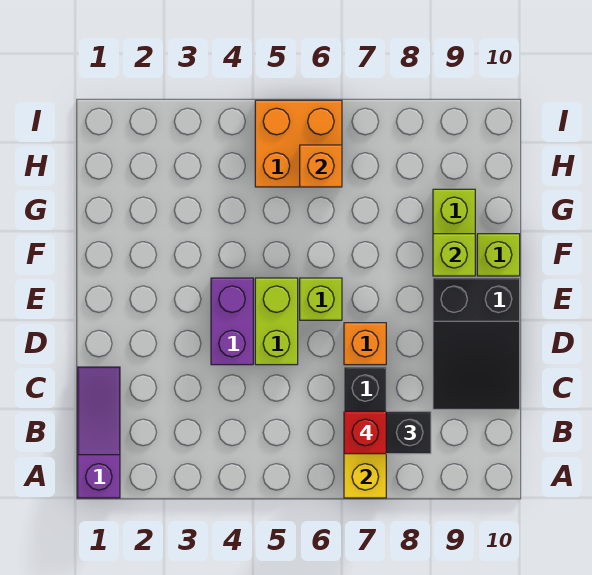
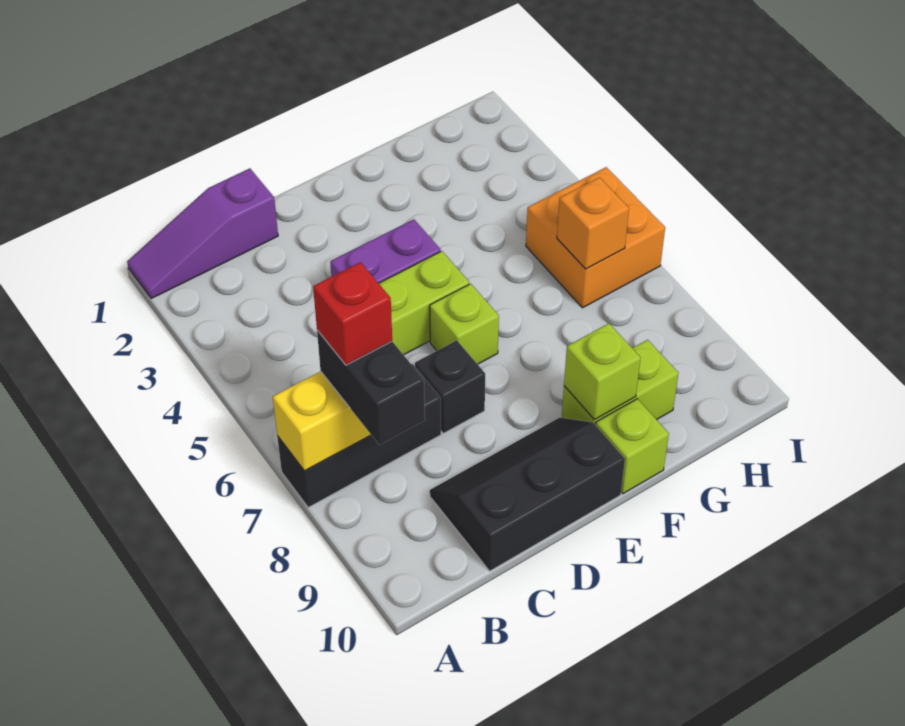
purple slope A1:C1 level 1 top A -> purple slope A1:C1 level 1 top C
black slope C9:E10 level 1 top E -> black slope C9:E10 level 1 top 10
orange brick D7 level 1 -> black brick D7 level 1

